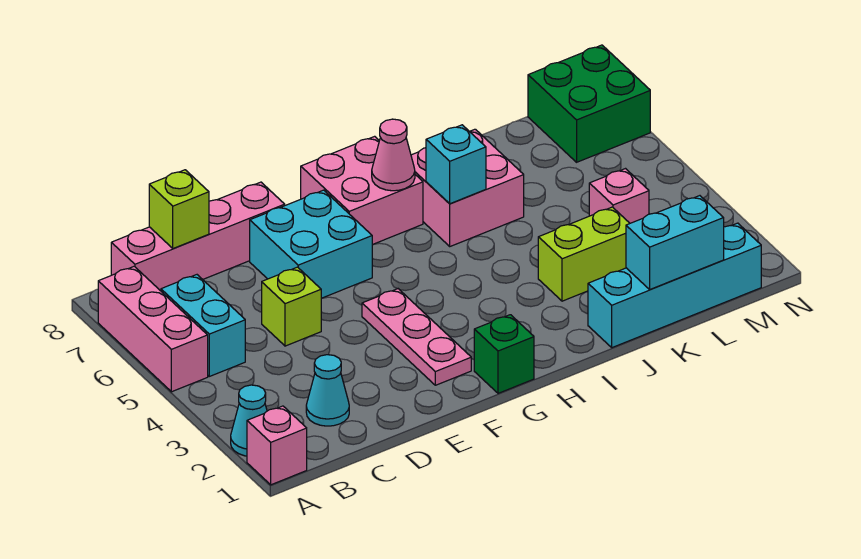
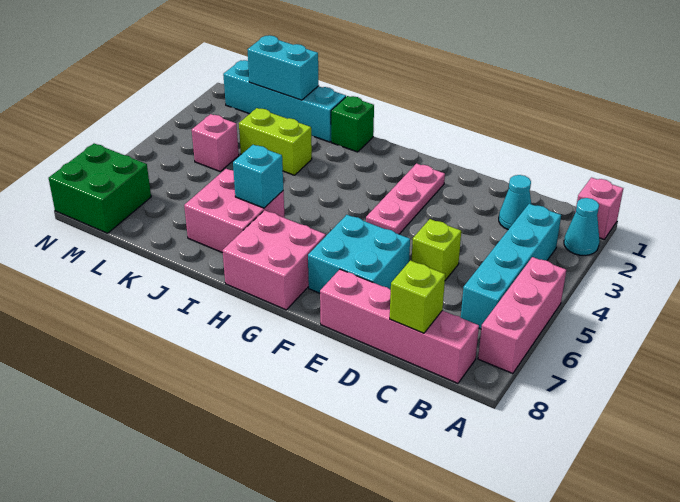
cyan brick B5:B6 level 1 -> cyan brick B3:B6 level 1
green brick G1 level 1 -> green brick I1 level 1
pink cone H7 level 2 -> none

